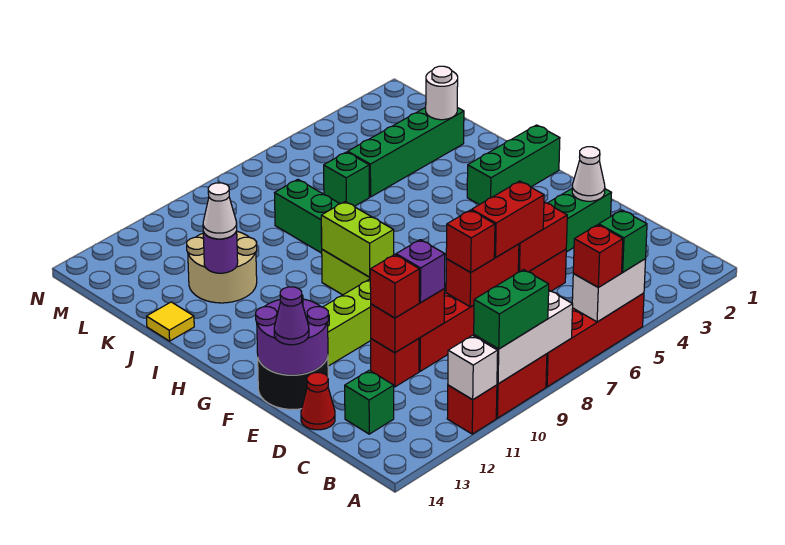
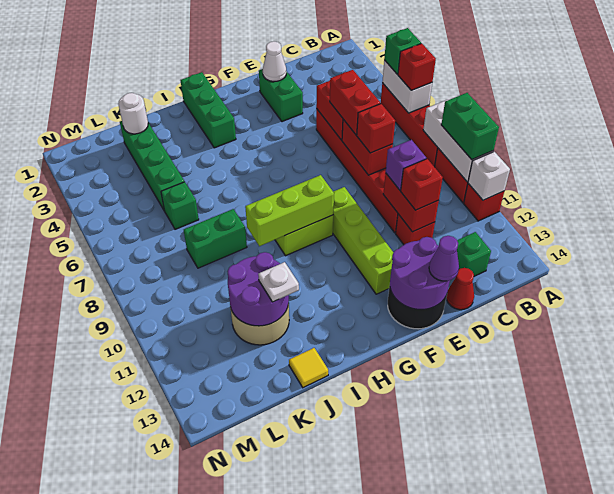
lime brick G9:H9 level 2 -> lime brick G9:I9 level 2
purple round brick J12 level 2 -> purple round brick J11:K12 level 2
white cone J12 level 3 -> white plate J12 level 3

